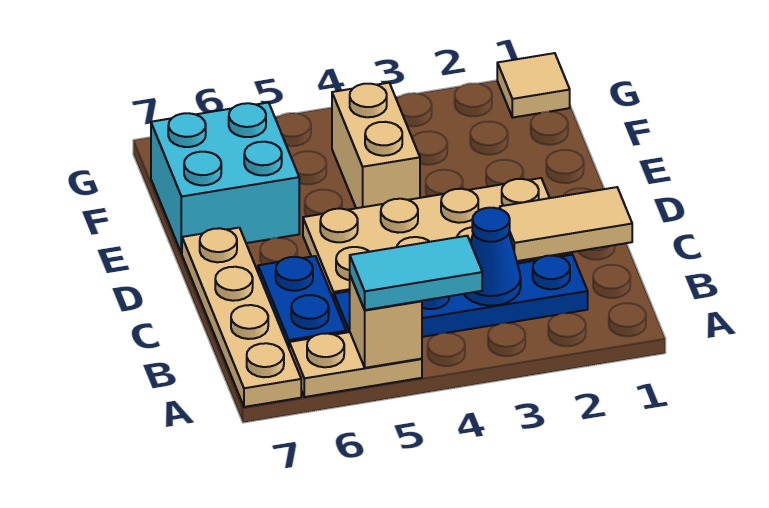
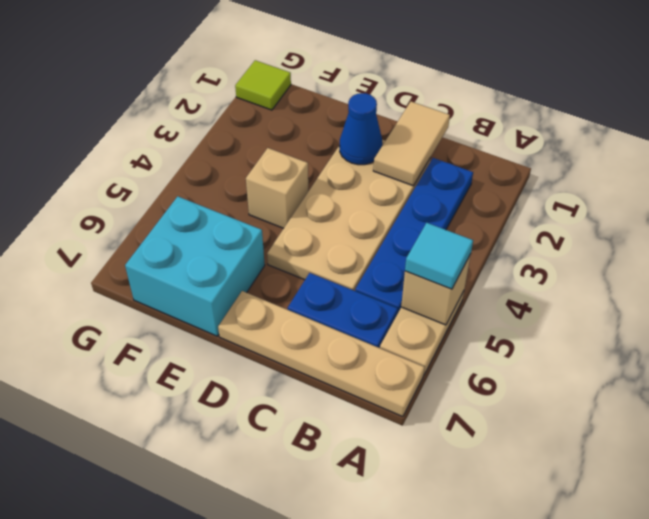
cyan tile A4:A5 level 3 -> cyan tile A5 level 3
blue cone B3 level 2 -> blue cone D2 level 2
tan brick E4:F4 level 1 -> tan brick E4 level 1
tan tile G1 level 1 -> lime tile G1 level 1

